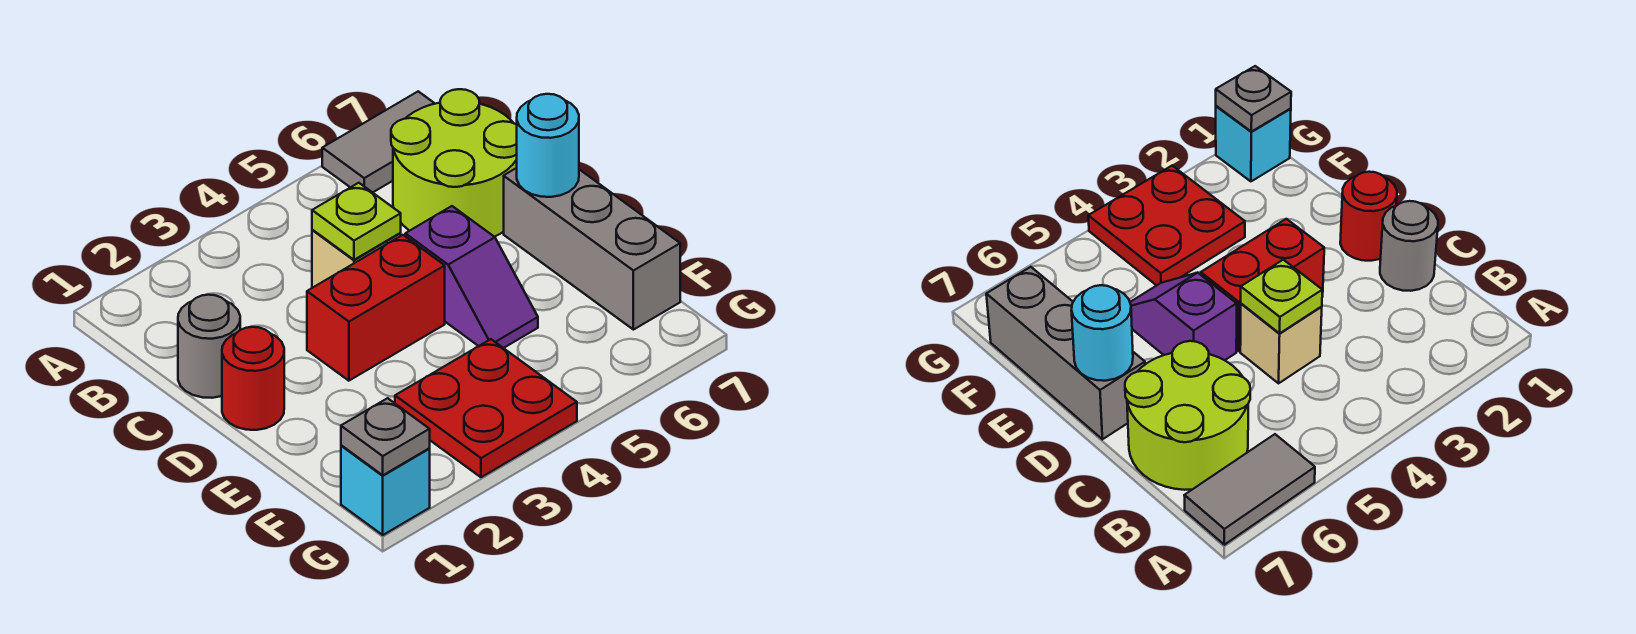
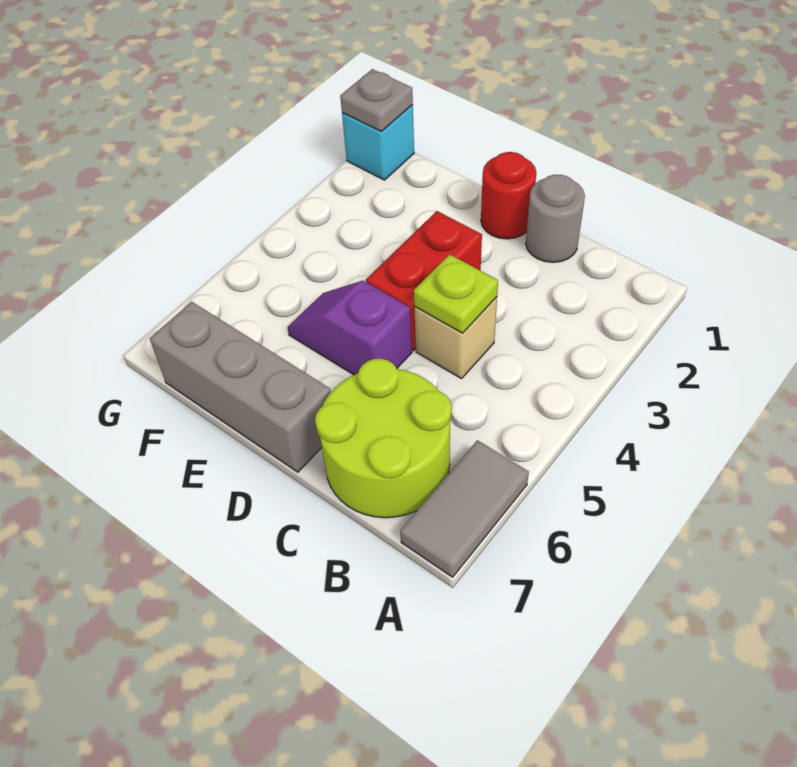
cyan round brick D7 level 2 -> none
red plate F3:G4 level 1 -> none

